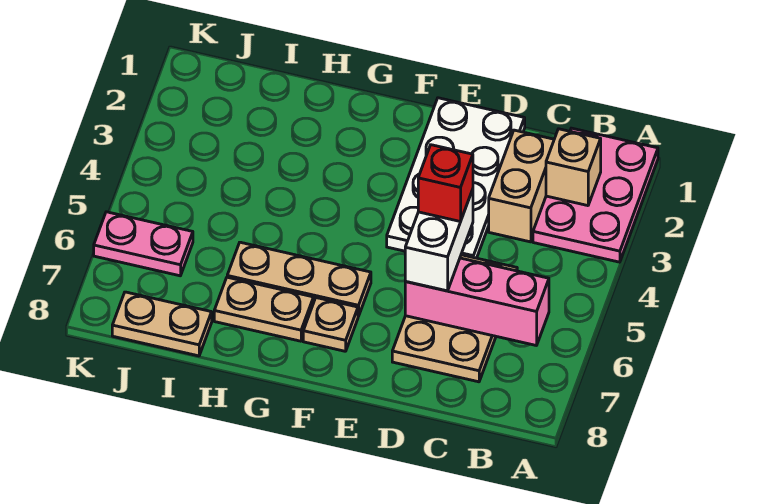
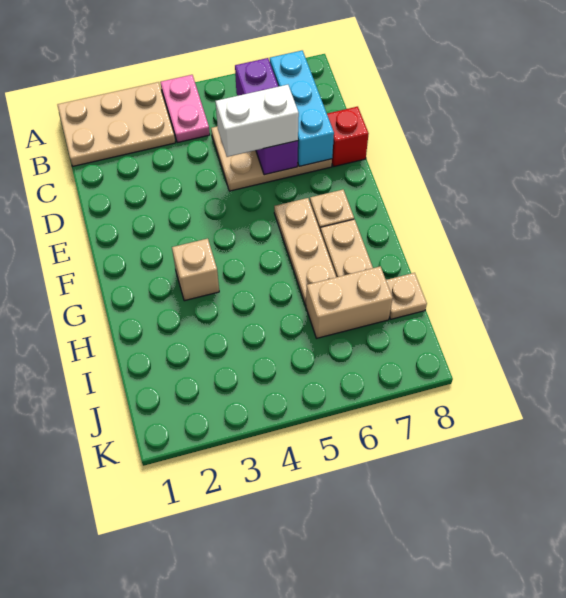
pink plate A1:B3 level 1 -> tan plate A1:B3 level 1
tan brick B2 level 2 -> tan brick G3 level 1
pink brick B6:D6 level 2 -> purple brick B6:D6 level 2
none -> cyan brick B7:D7 level 2
tan brick C2:C3 level 1 -> tan brick I6:I7 level 1
white plate D1:E4 level 1 -> none
red brick D5 level 4 -> red brick D8 level 1
tan plate I8:J8 level 1 -> tan plate I8 level 1
pink plate J6:K6 level 1 -> pink plate A4:B4 level 1

